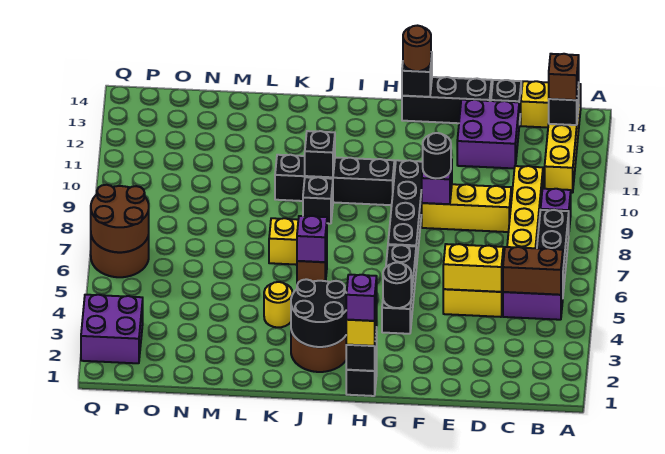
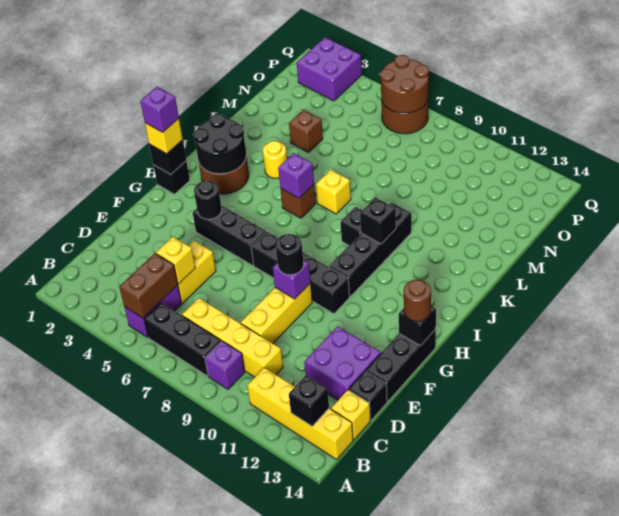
brown brick B13 level 3 -> brown brick M4 level 1
yellow brick D5:E5 level 2 -> yellow brick D5 level 2

